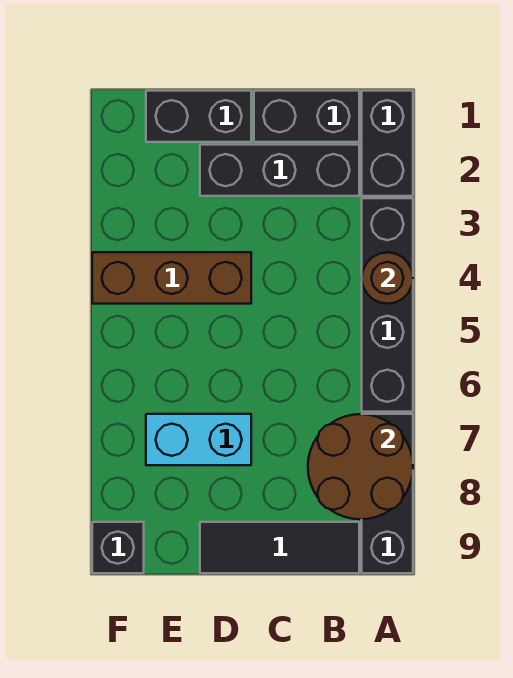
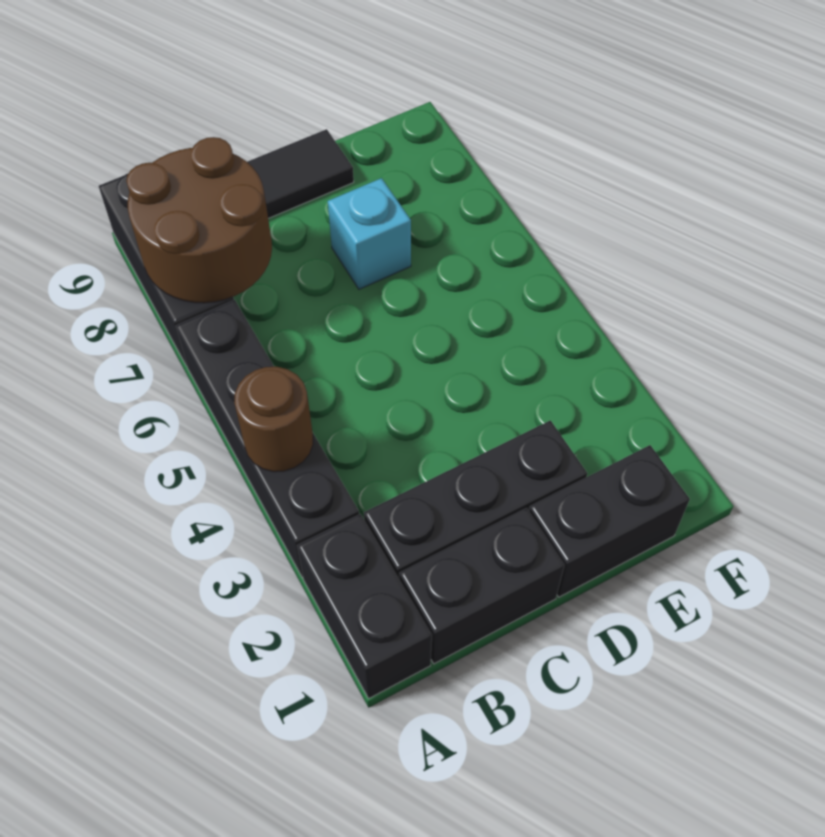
brown brick D4:F4 level 1 -> none
cyan brick D7:E7 level 1 -> cyan brick D7 level 1
black brick F9 level 1 -> none

